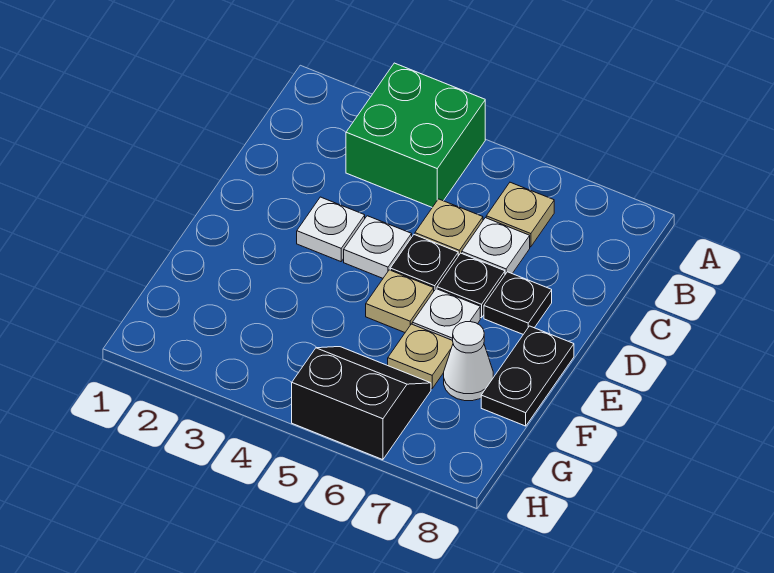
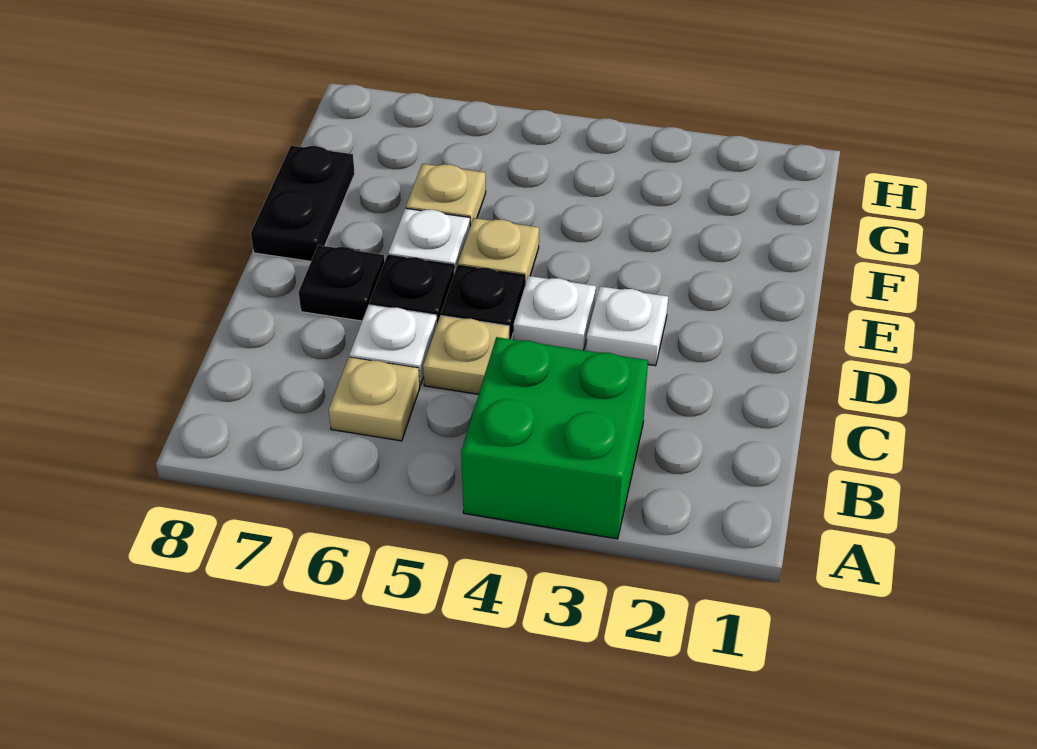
white cone F7 level 1 -> none
black slope G5:H6 level 1 top H -> none

